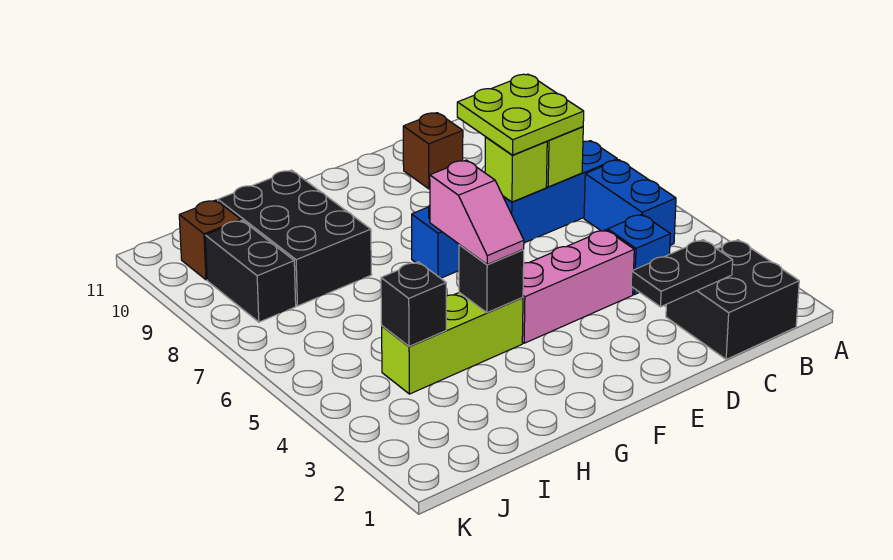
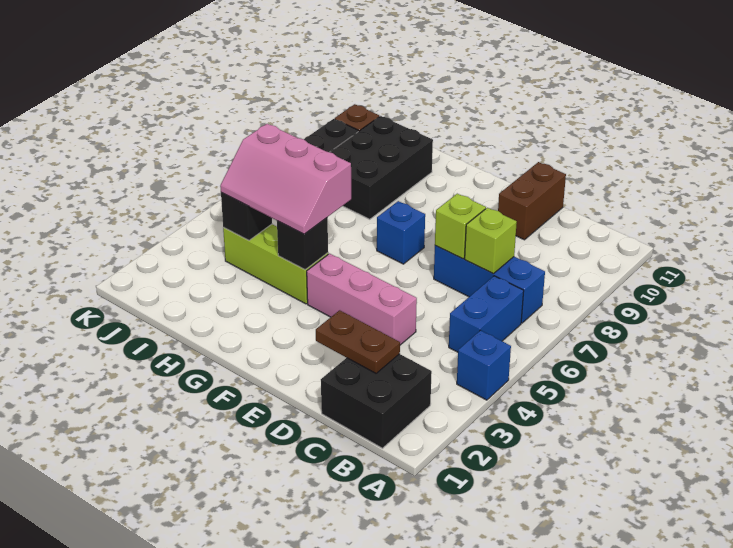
black plate C2:D2 level 2 -> brown plate C2:D2 level 2
blue brick C4 level 1 -> blue brick A4 level 1
lime plate C7:D8 level 3 -> none
brown brick D10 level 1 -> brown brick D10:D11 level 1
pink slope G4:G5 level 3 top 5 -> pink slope G4:I5 level 3 top 5

